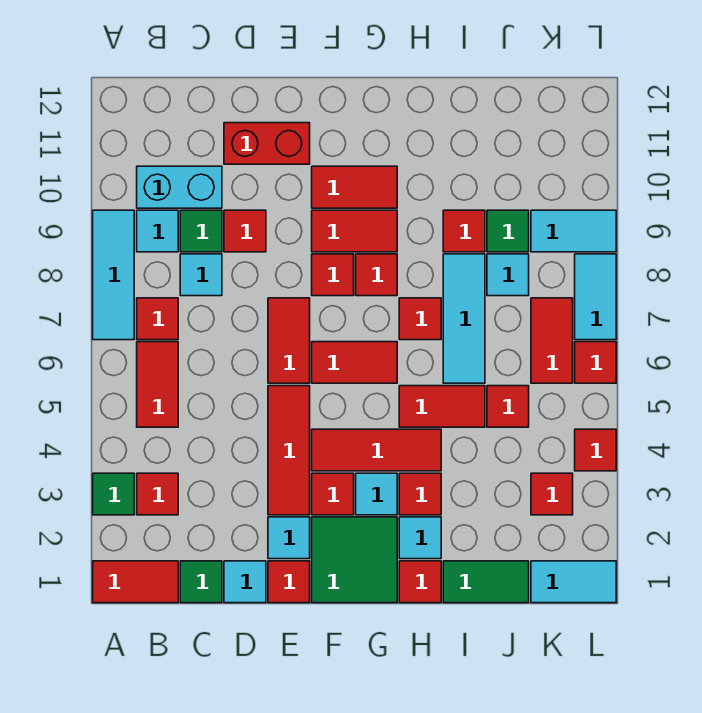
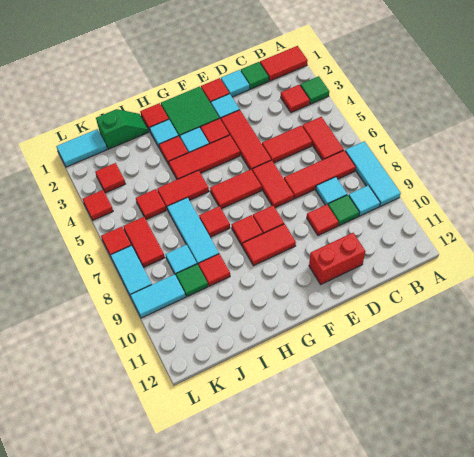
red tile B7 level 1 -> red tile B7:D7 level 1
cyan brick B10:C10 level 1 -> none
red tile F10:G10 level 1 -> red tile C5:D5 level 1
green tile I1:J1 level 1 -> green slope I1:J1 level 1 top J

